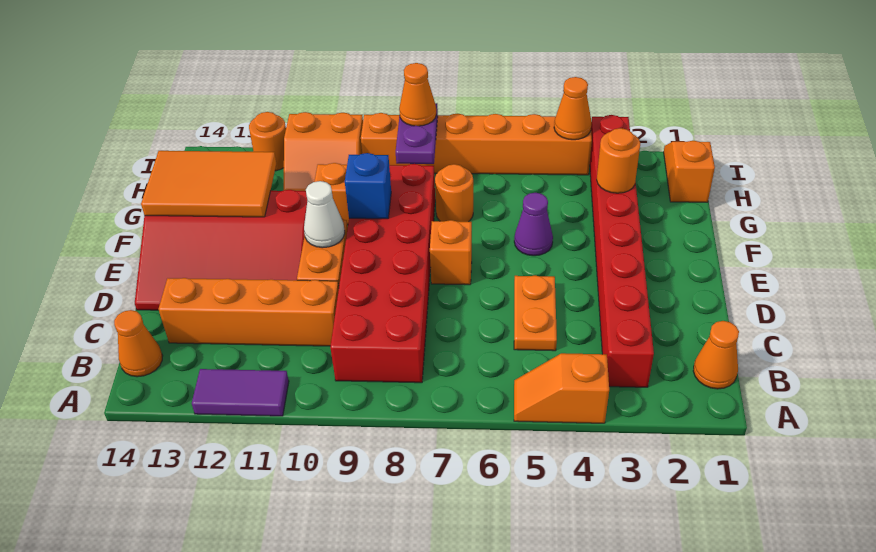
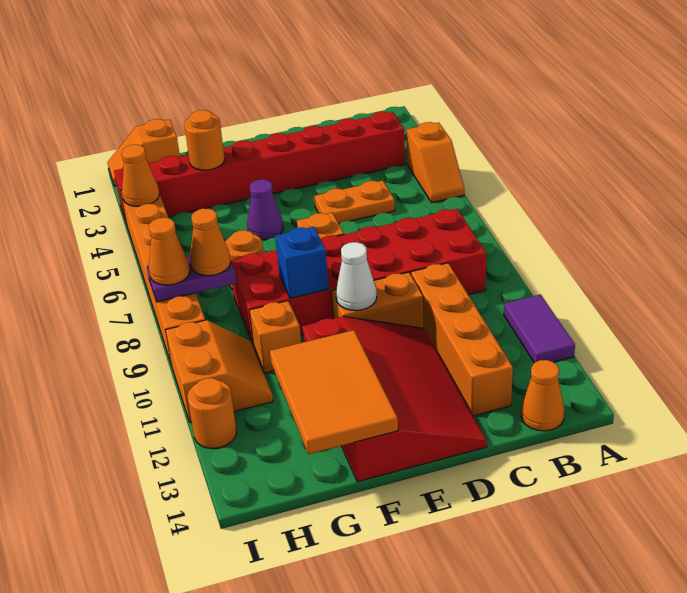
orange cone B1 level 1 -> orange cone H8 level 3

